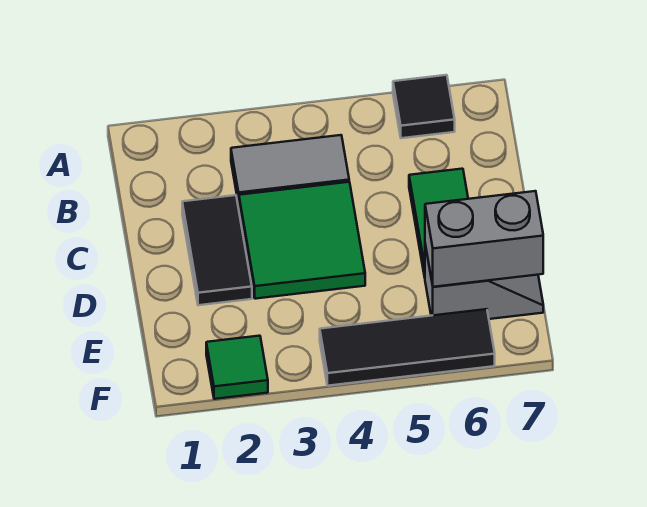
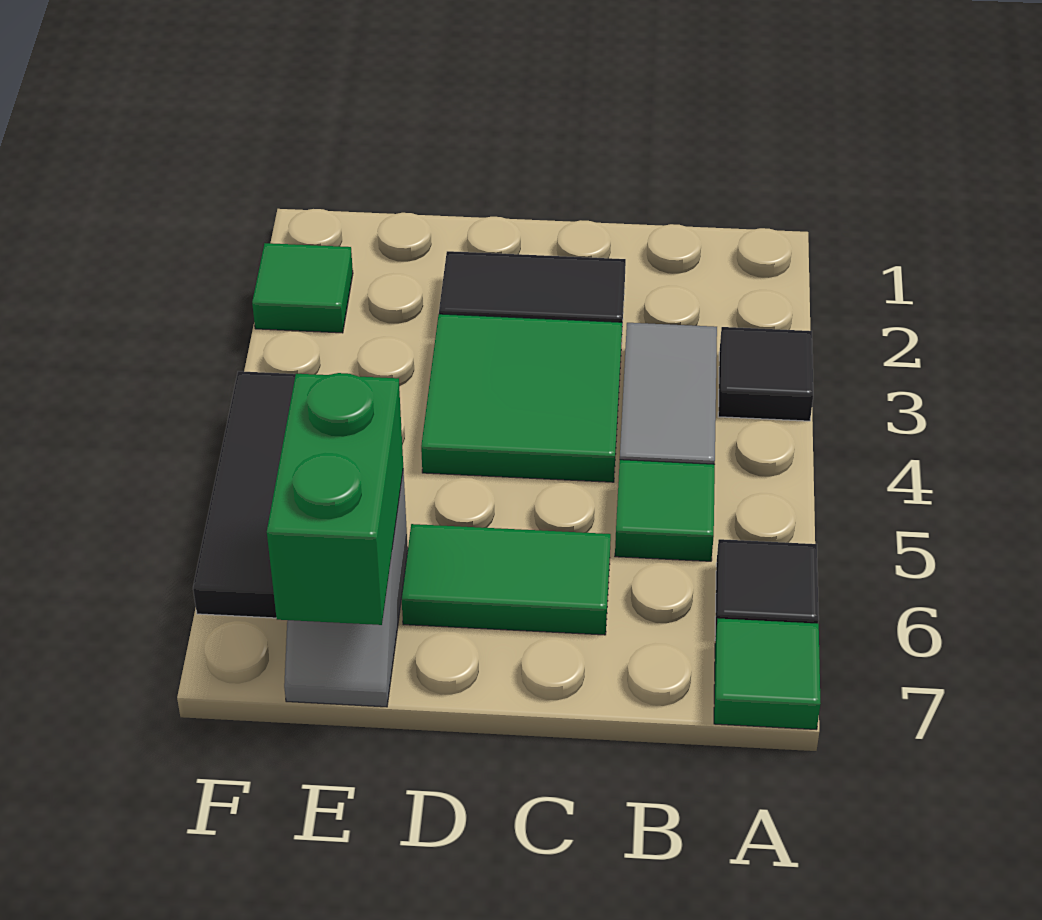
none -> black tile A3 level 1
none -> green tile A7 level 1
none -> green tile B5 level 1
grey brick E6:E7 level 2 -> green brick E6:E7 level 2

